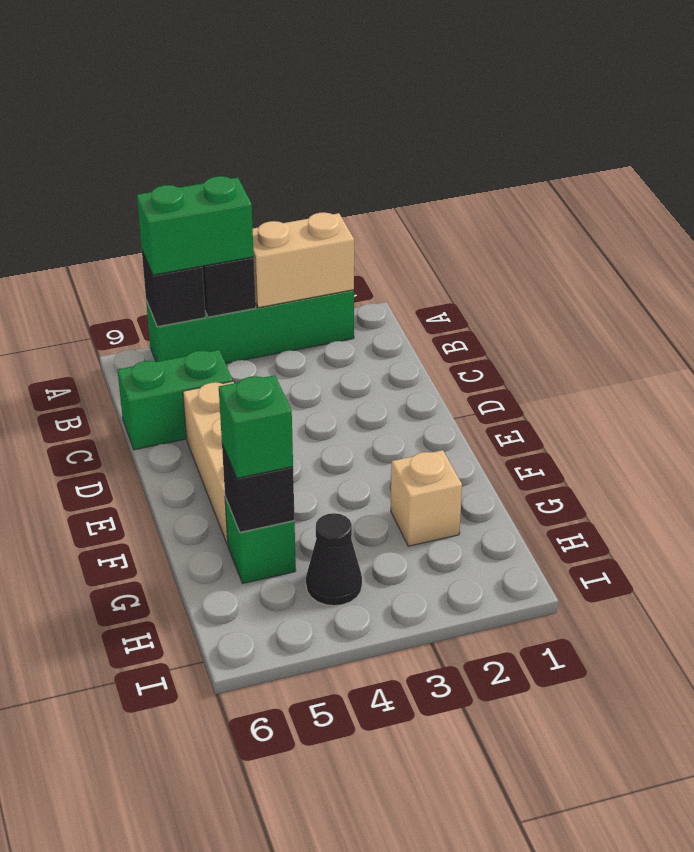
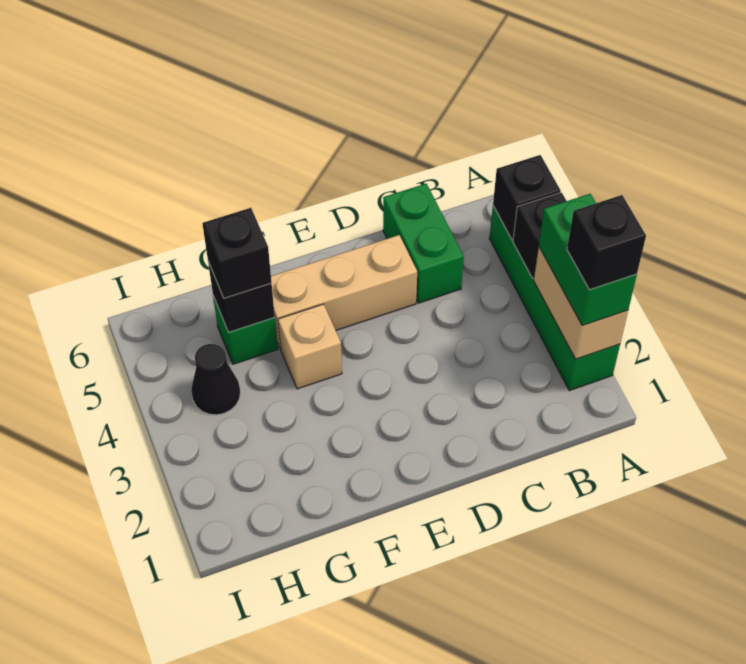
none -> black brick A2 level 4
green brick A4:A5 level 3 -> green brick A2:A3 level 3
tan brick G2 level 1 -> tan brick F4 level 1
green brick G5 level 3 -> black brick G5 level 3

